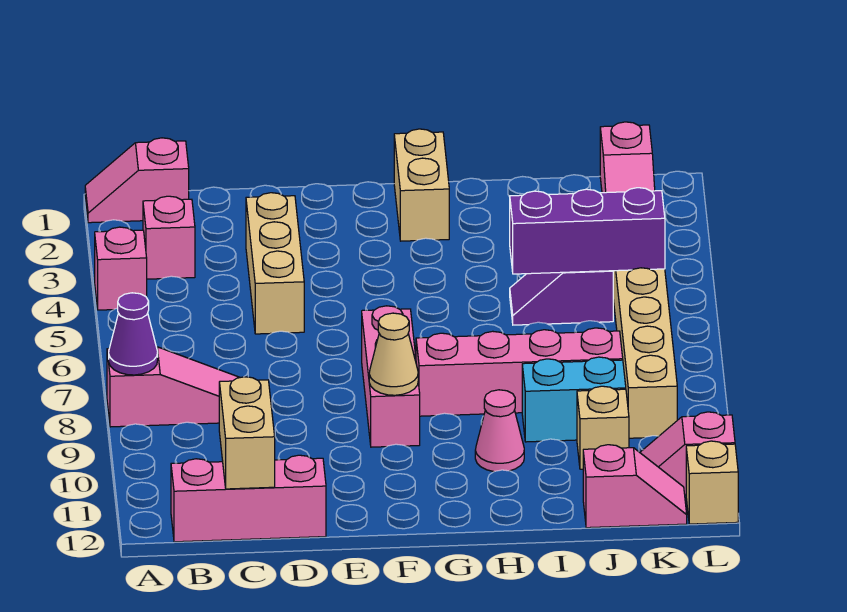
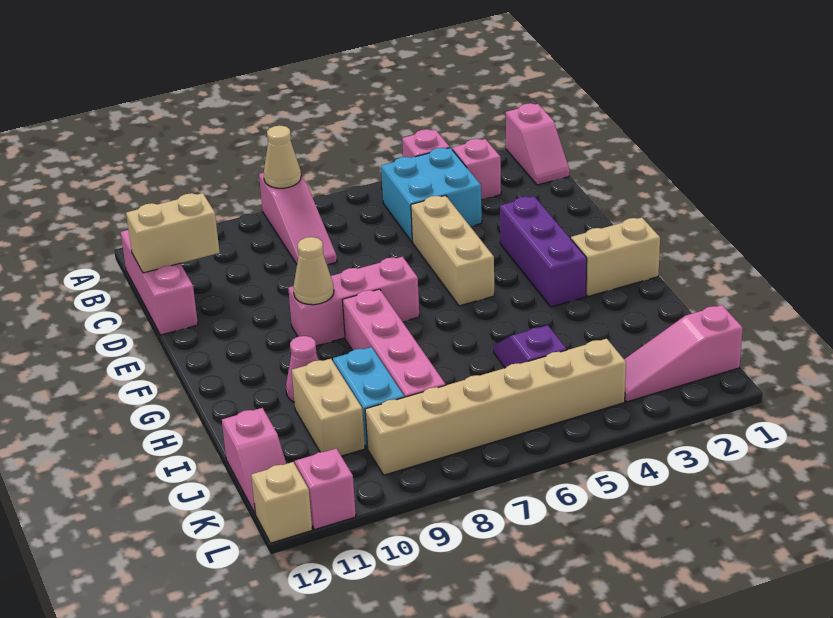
pink slope A1:B1 level 1 top B -> pink slope A1:B1 level 1 top A
purple cone A8 level 2 -> tan cone A8 level 2
none -> cyan brick B4:C5 level 1
tan brick D3:D5 level 1 -> tan brick D5:F5 level 1
purple brick I5:K5 level 2 -> purple brick E3:G3 level 1
tan brick J10 level 1 -> tan brick I10:J10 level 1

